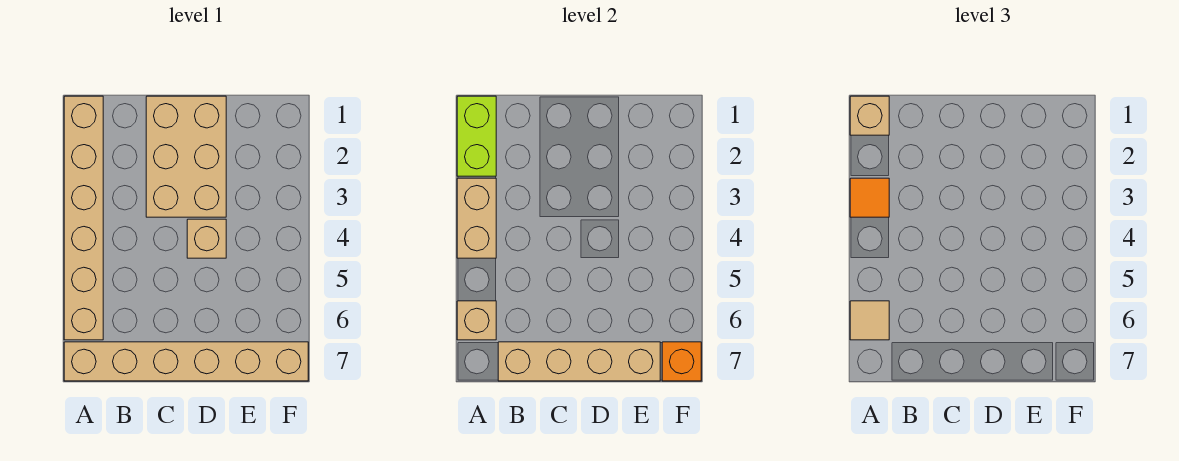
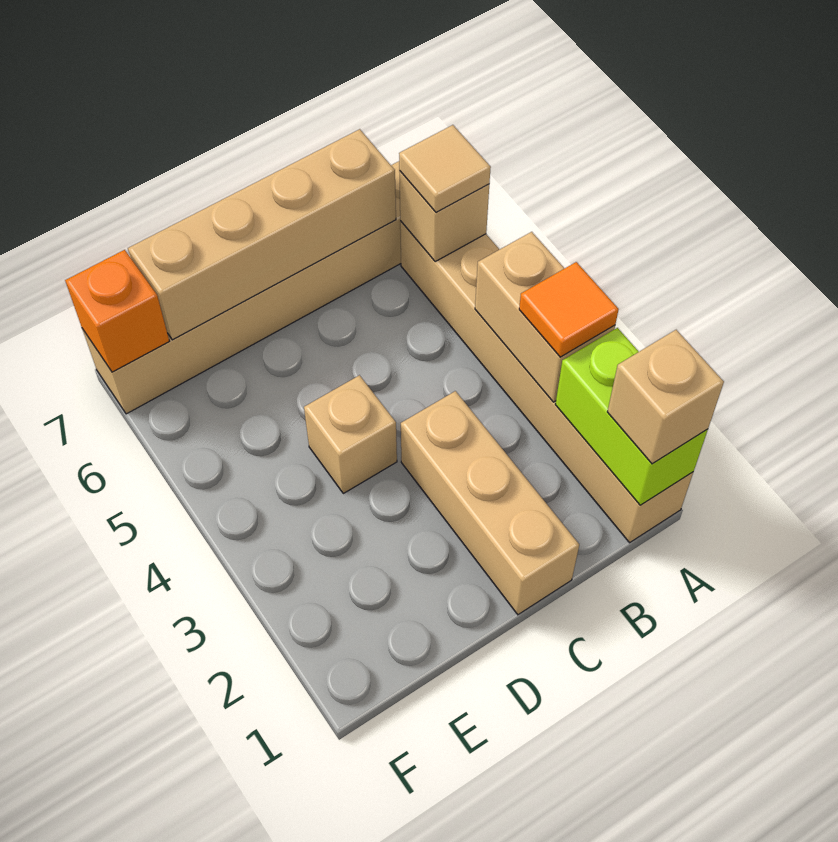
tan brick C1:D3 level 1 -> tan brick C1:C3 level 1

